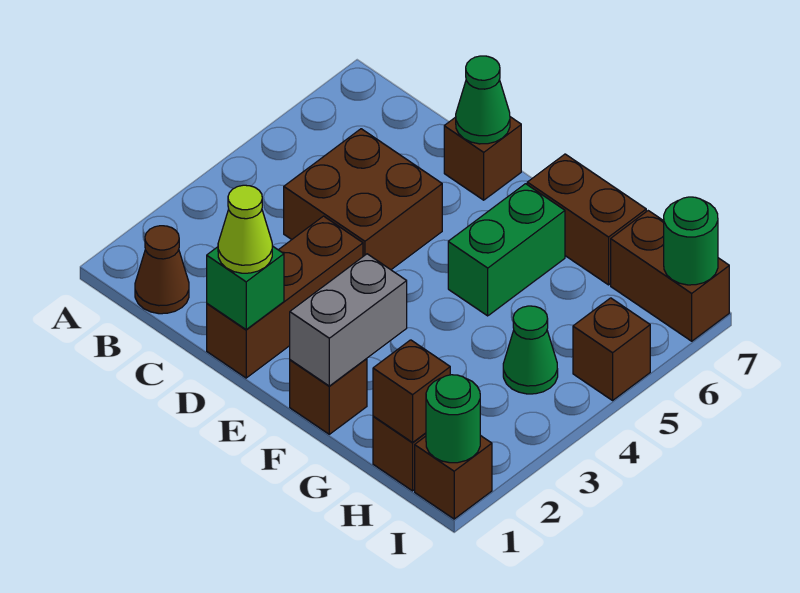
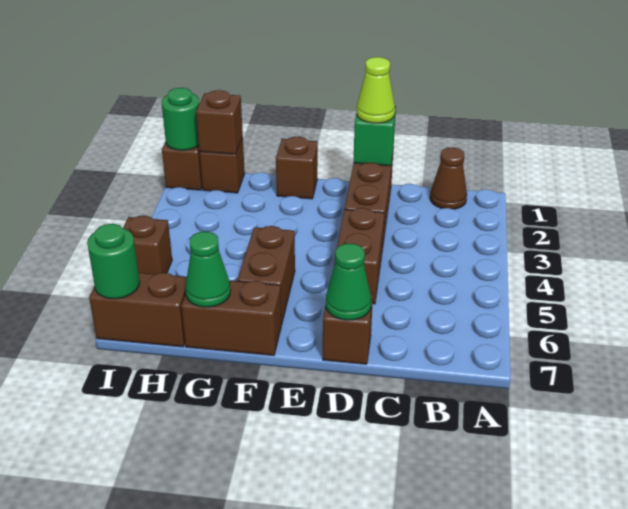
brown brick C4:D5 level 1 -> brown brick D4:D5 level 1
grey brick F1:F2 level 2 -> none
green brick F5:F6 level 1 -> brown brick F5:F6 level 1
green cone H4 level 1 -> green cone G7 level 2

